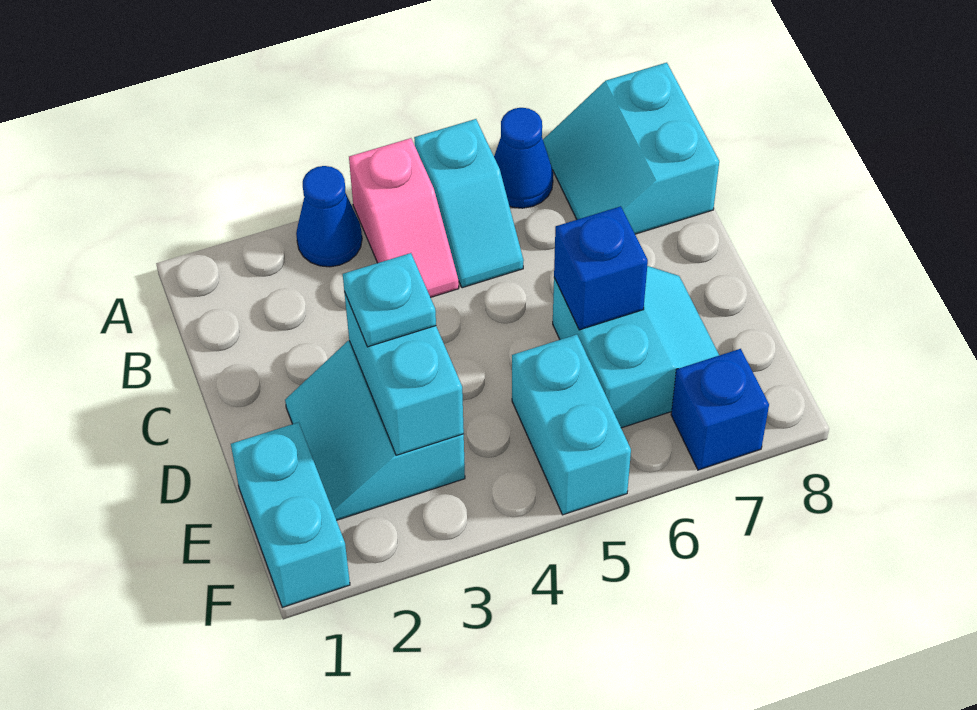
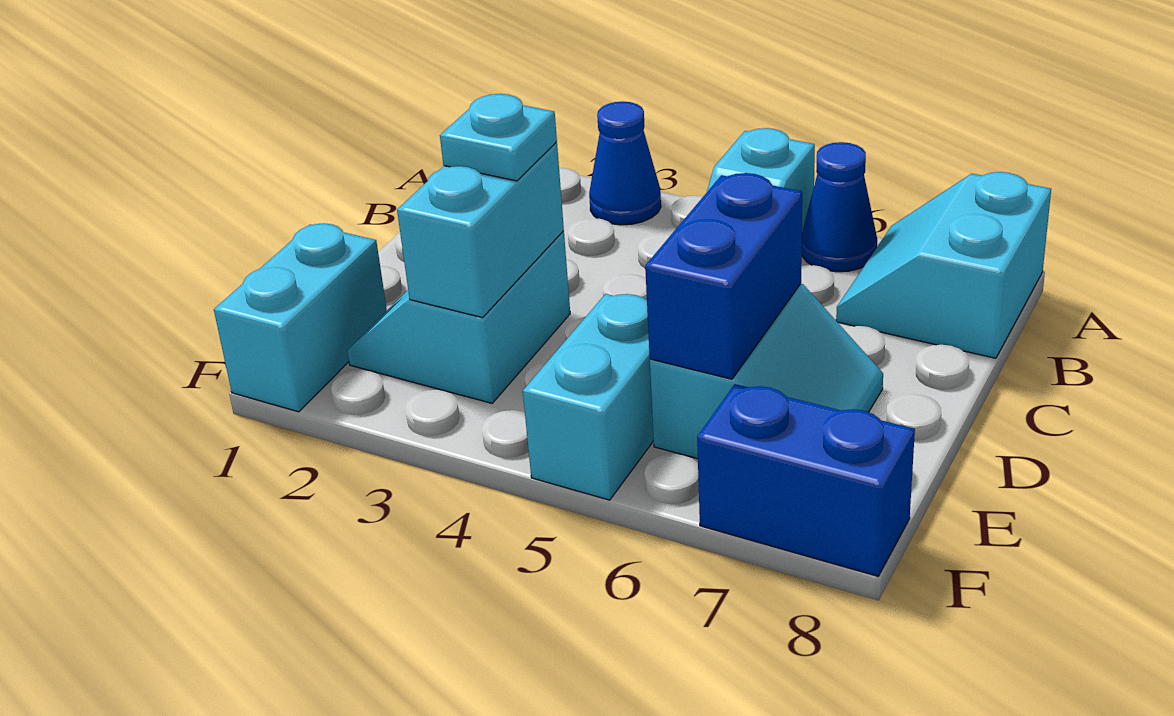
pink slope A4:B4 level 1 top A -> none
blue brick D6 level 2 -> blue brick D6:E6 level 2
blue brick F7 level 1 -> blue brick F7:F8 level 1

